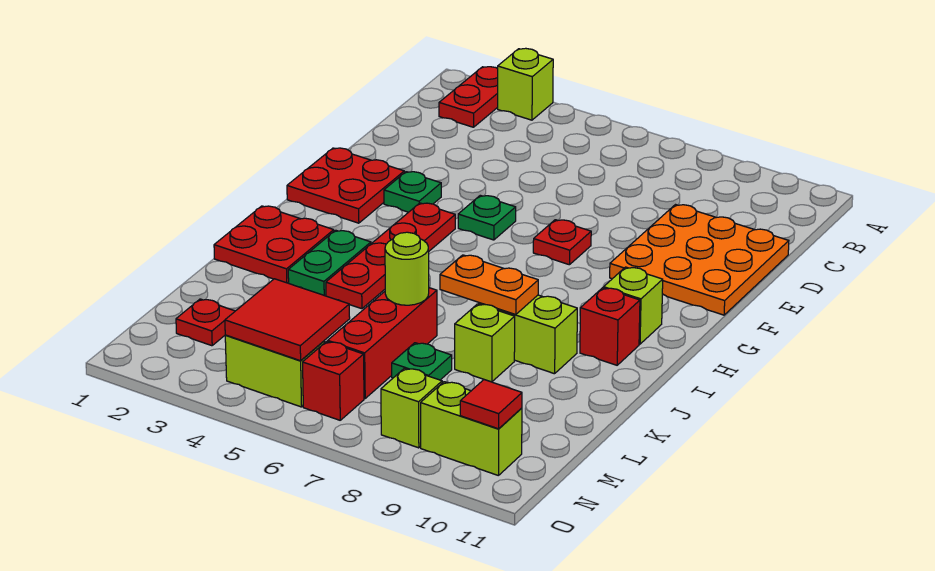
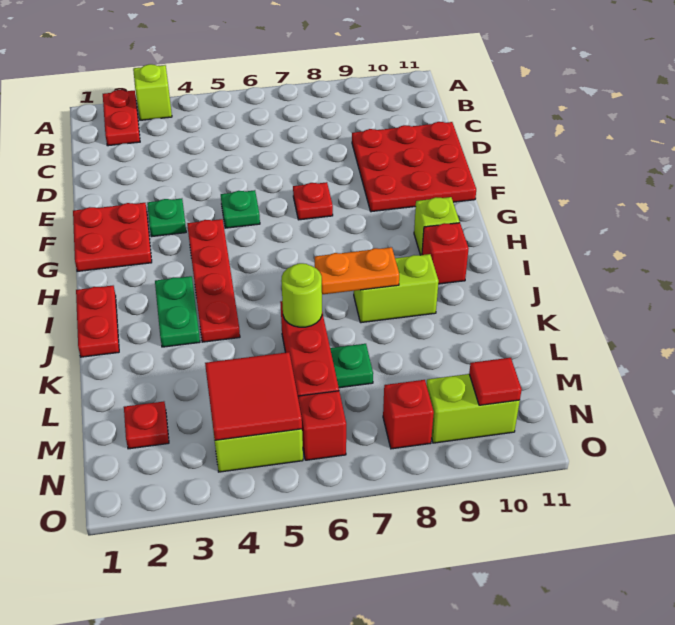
orange plate D9:F11 level 1 -> red plate D9:F11 level 1
red plate I1:J2 level 1 -> red plate I1:J1 level 1
lime brick K8 level 1 -> none
lime brick N8 level 1 -> red brick N8 level 1

